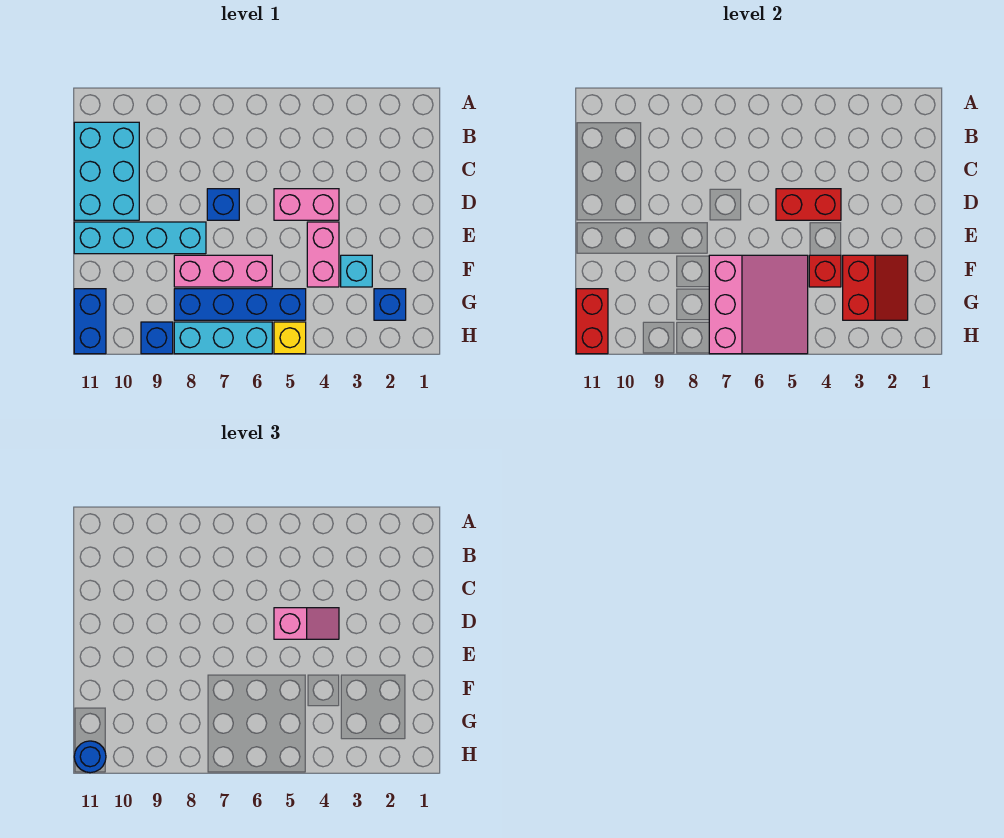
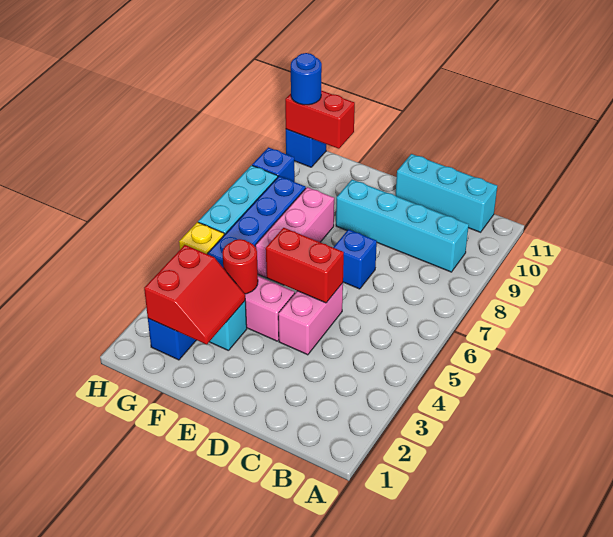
cyan brick B10:D11 level 1 -> cyan brick B11:D11 level 1
red brick D4:D5 level 2 -> red brick D5:E5 level 2
pink slope D4:D5 level 3 top 5 -> none
cyan brick E8:E11 level 1 -> cyan brick B9:E9 level 1
red slope F2:G3 level 2 top 3 -> red slope F2:G3 level 2 top G
red brick F4 level 2 -> red round brick F4 level 2
pink slope F5:H7 level 2 top 7 -> none
blue brick G11:H11 level 1 -> blue brick H11 level 1

